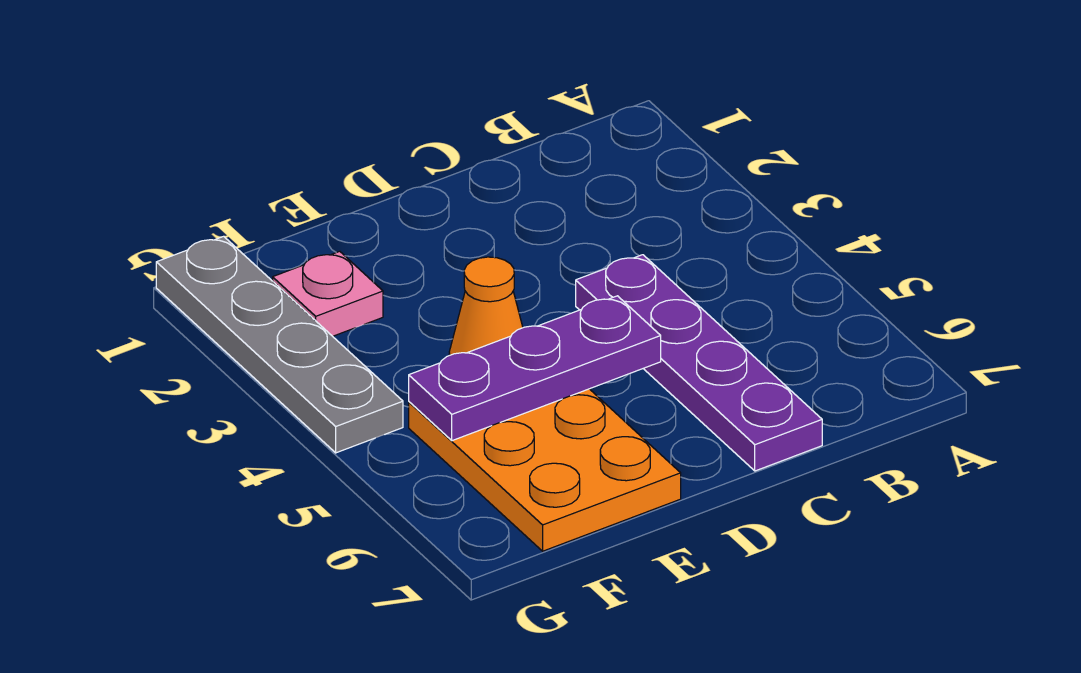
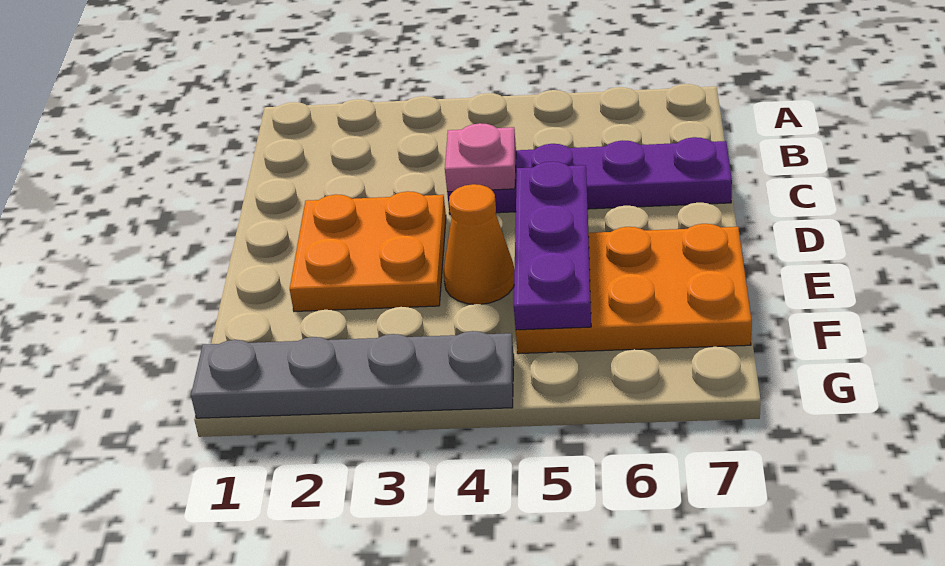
none -> orange plate D2:E3 level 1
pink plate F2 level 1 -> pink plate C4 level 2

